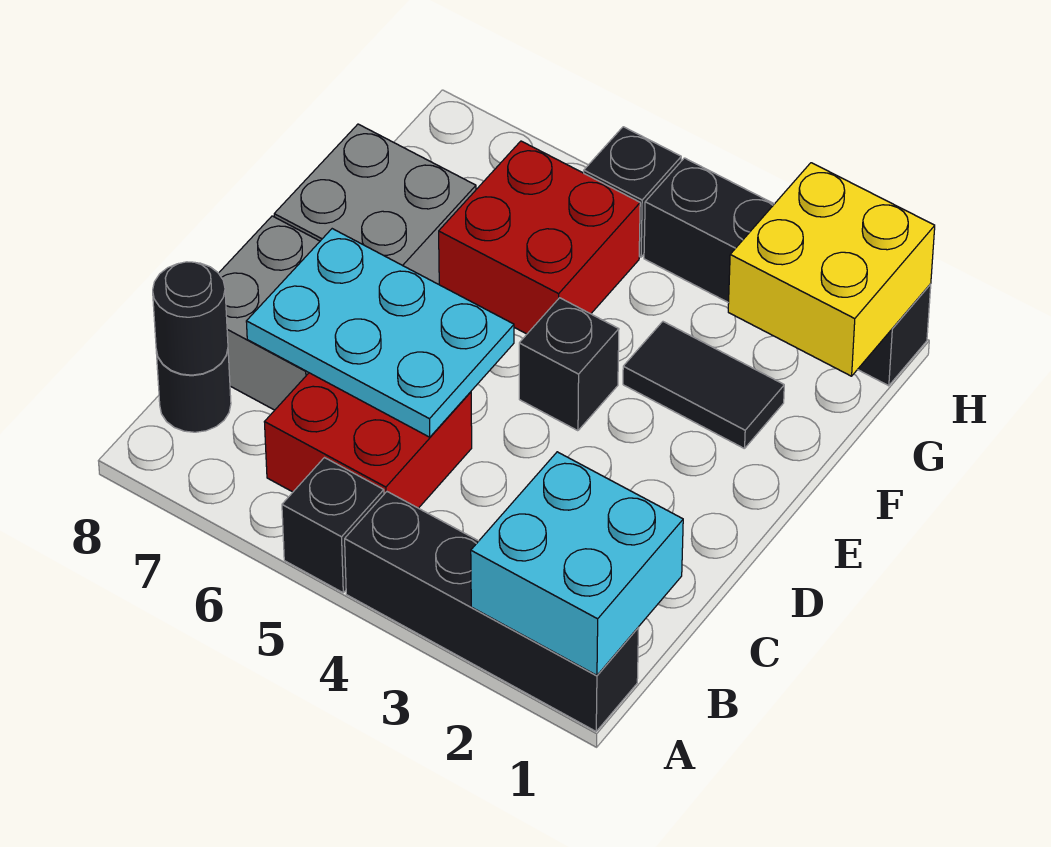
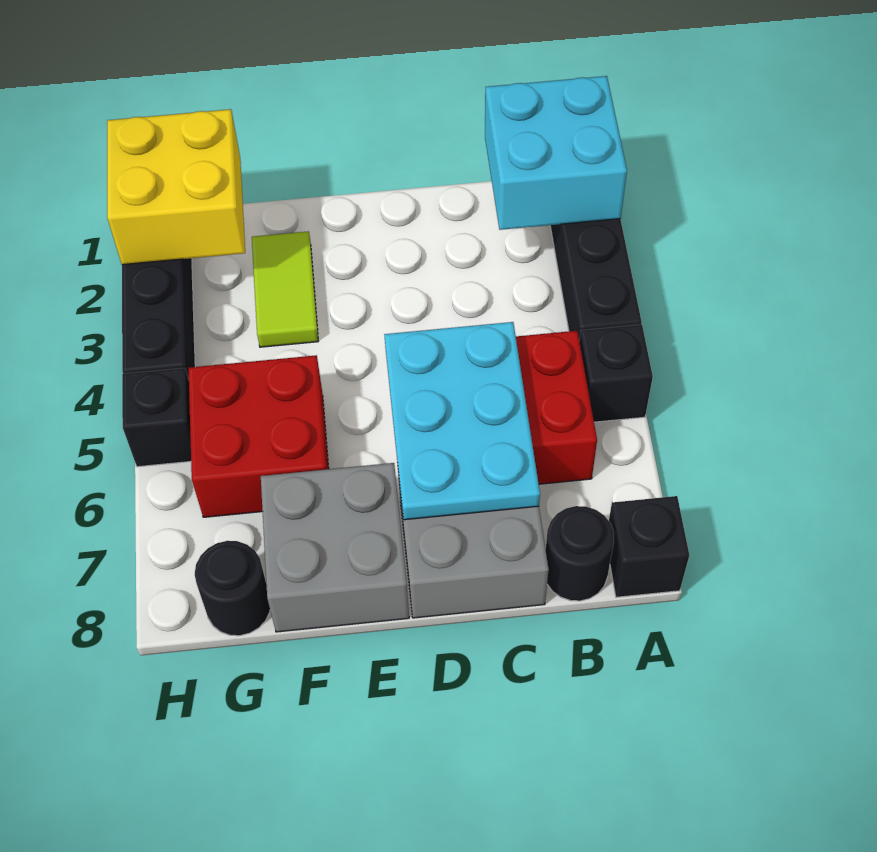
black round brick B8 level 2 -> black round brick G8 level 1
black brick E4 level 1 -> black brick A8 level 1
black tile F2:F3 level 1 -> lime tile F2:F3 level 1

